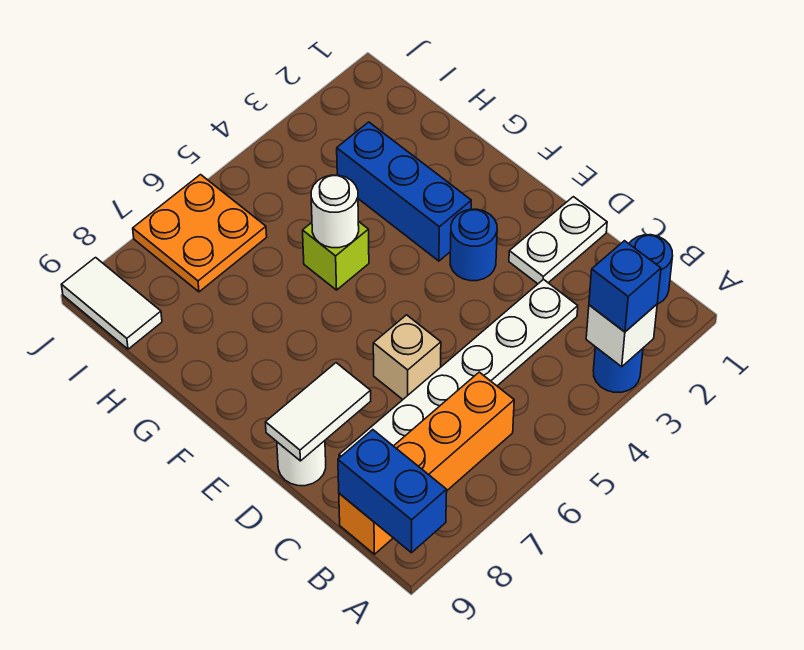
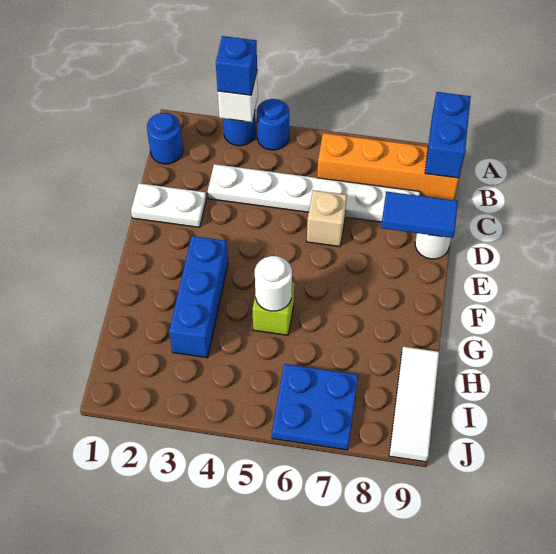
white tile D8:D9 level 2 -> blue tile D8:D9 level 2
blue round brick E3 level 1 -> blue round brick A4 level 1
orange plate I6:J7 level 1 -> blue plate I6:J7 level 1
white tile I9:J9 level 1 -> white tile H9:J9 level 1

